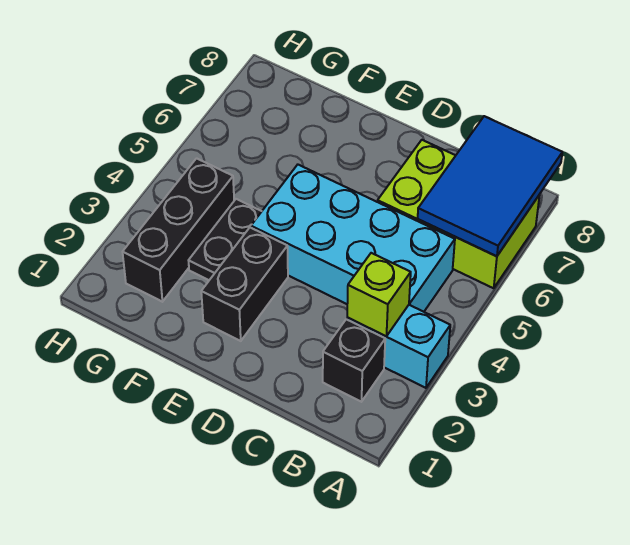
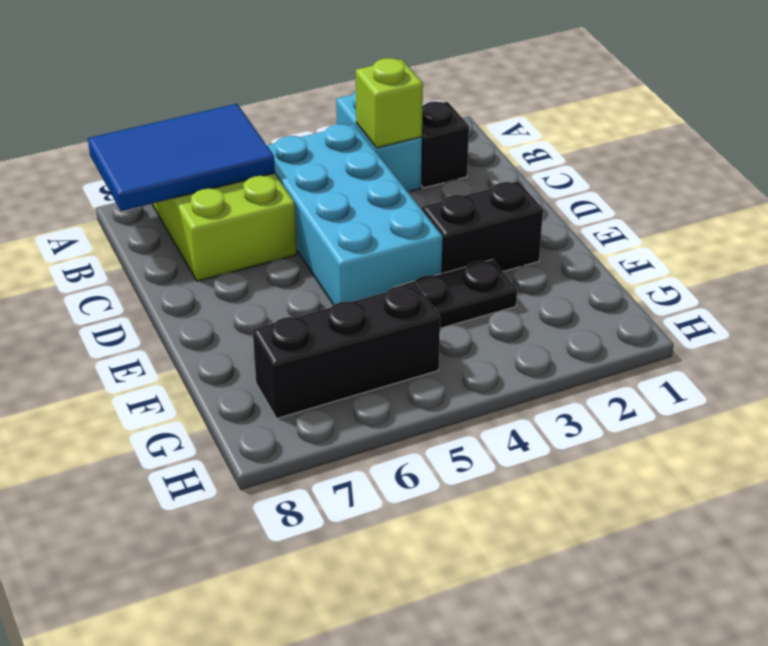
black brick G2:G4 level 1 -> black brick G5:G7 level 1

